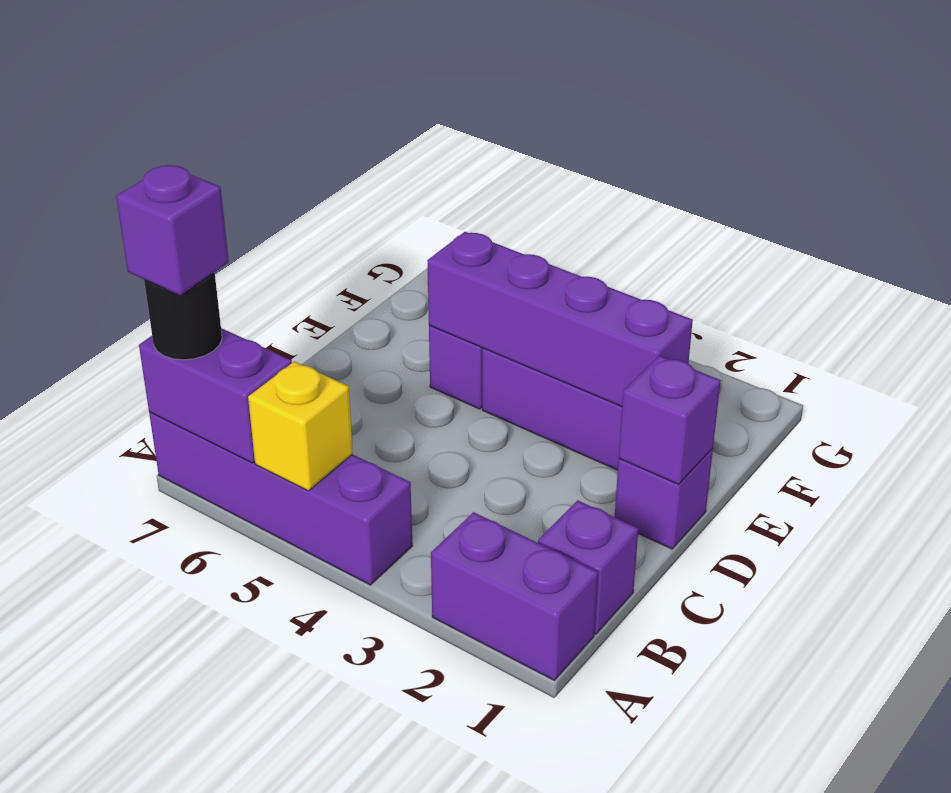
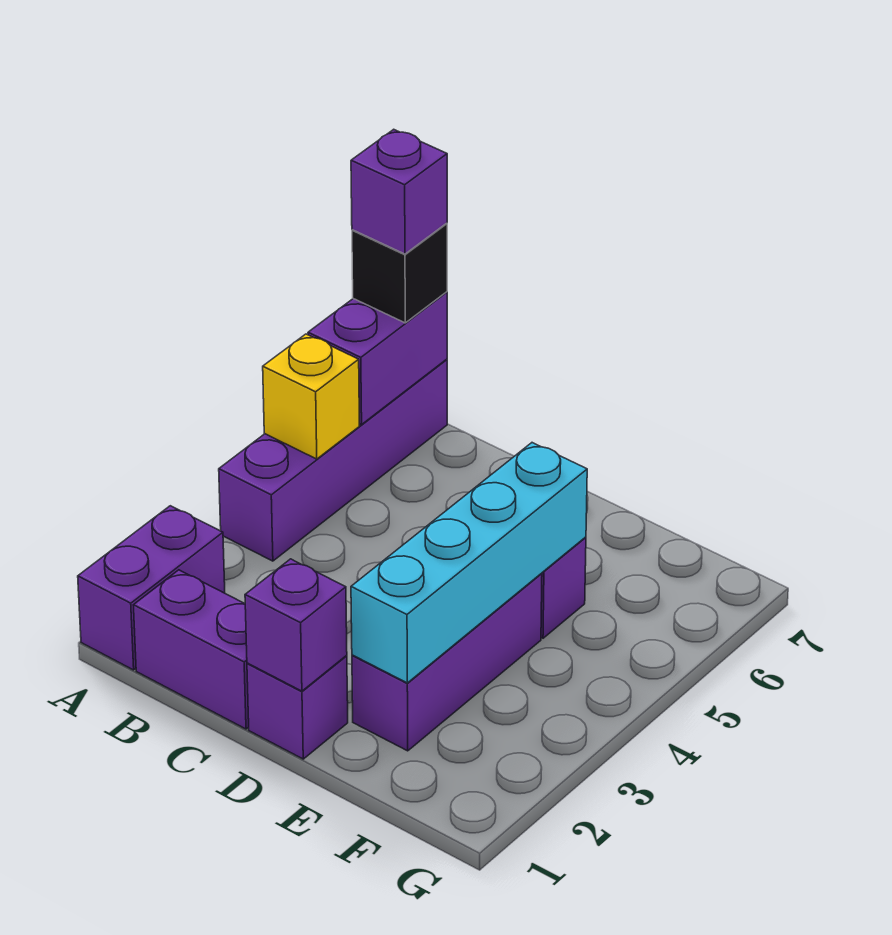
black round brick A7 level 3 -> black brick A7 level 3
purple brick B1 level 1 -> purple brick B1:C1 level 1
purple brick E2:E5 level 2 -> cyan brick E2:E5 level 2

